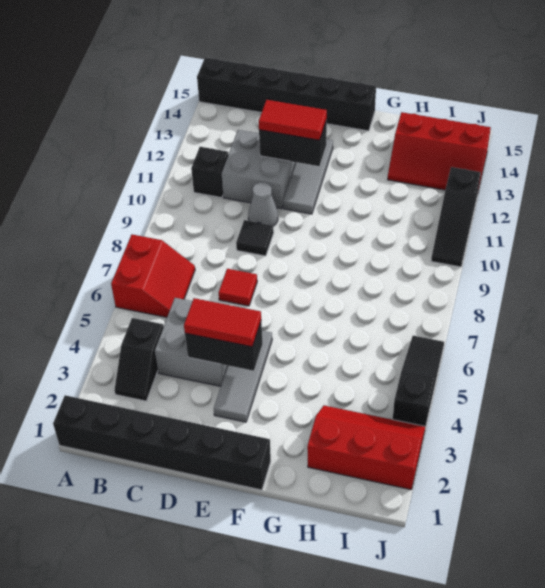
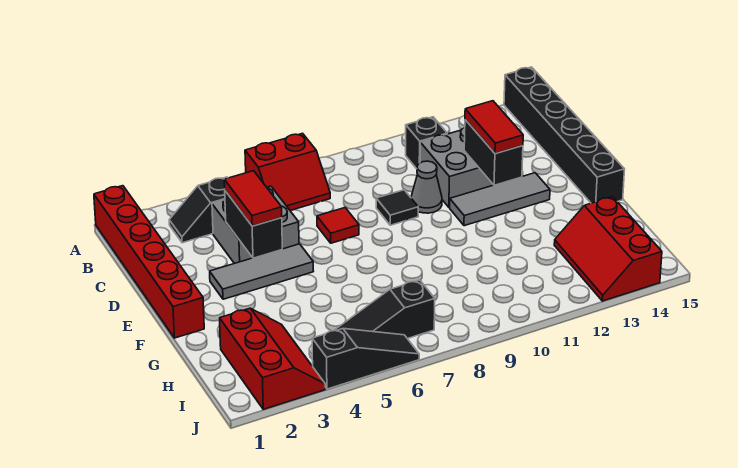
black brick A1:F1 level 1 -> red brick A1:F1 level 1
black slope J10:J12 level 1 top 12 -> black slope I5:I7 level 1 top 7

